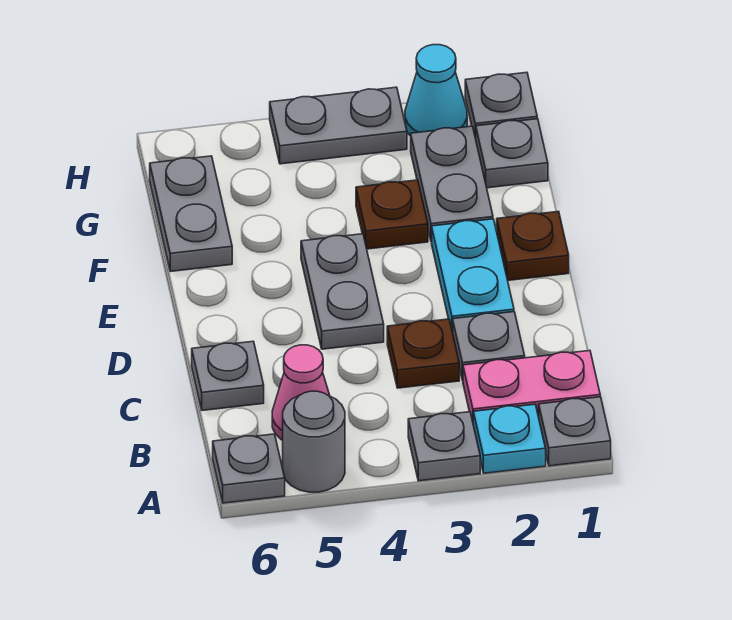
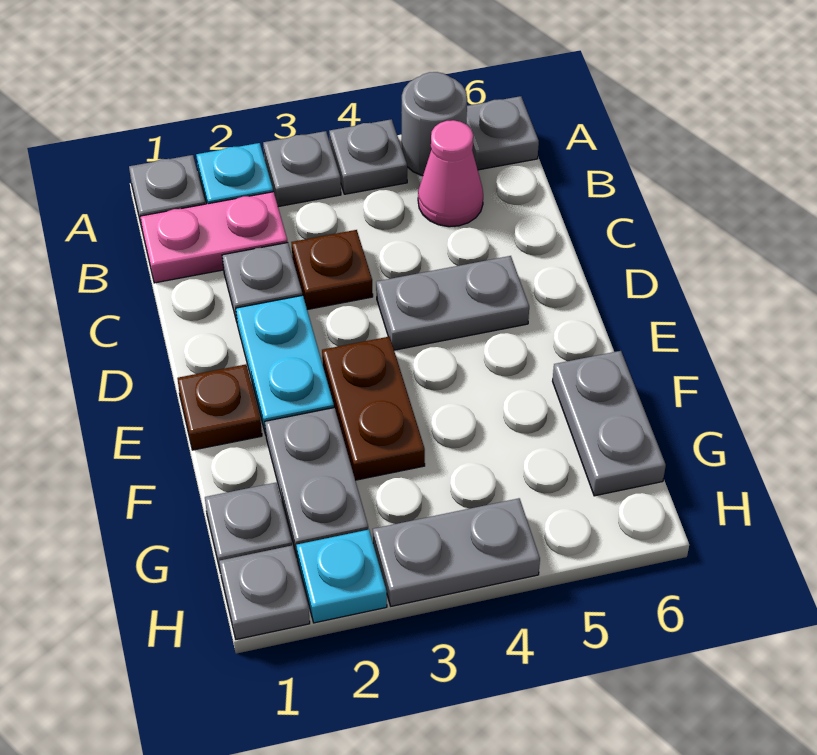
grey plate C6 level 1 -> grey plate A4 level 1
grey plate D4:E4 level 1 -> grey plate D4:D5 level 1
brown plate F3 level 1 -> brown plate E3:F3 level 1
cyan cone H2 level 1 -> cyan plate H2 level 1

